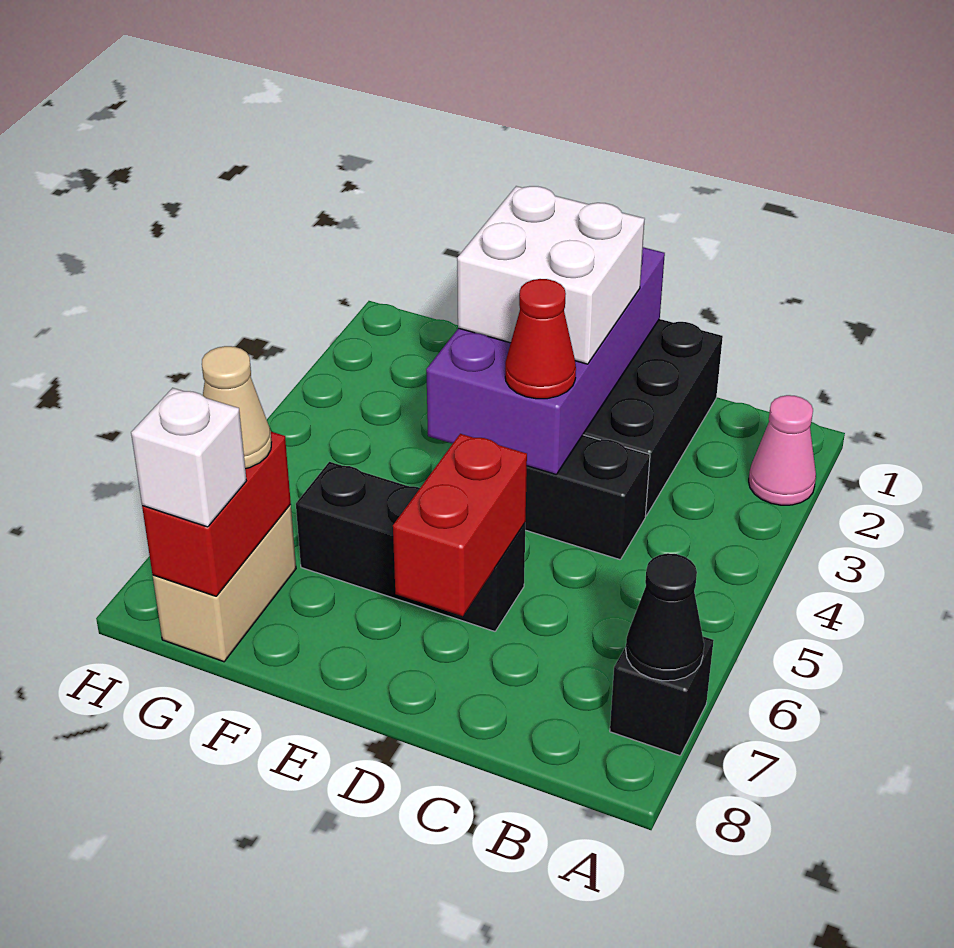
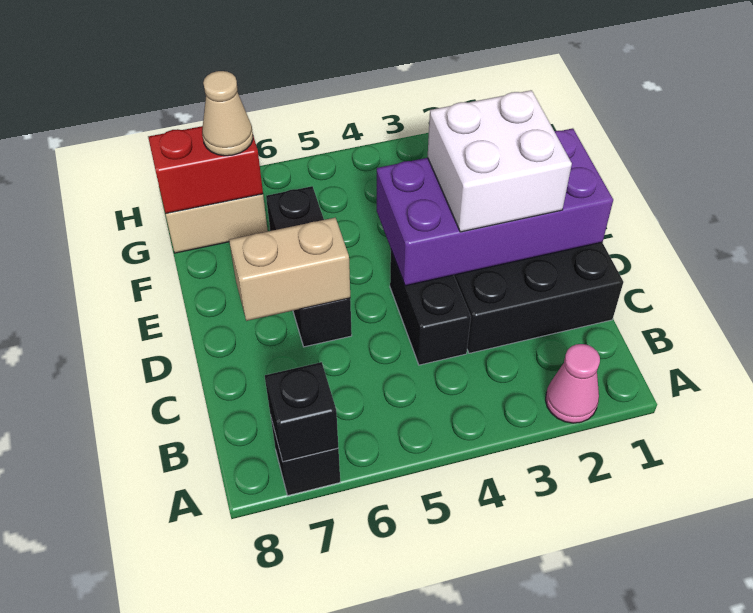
black cone A7 level 2 -> black brick A7 level 2
red cone D4 level 3 -> none
red brick D6:D7 level 2 -> tan brick D6:D7 level 2
white brick G8 level 3 -> none

